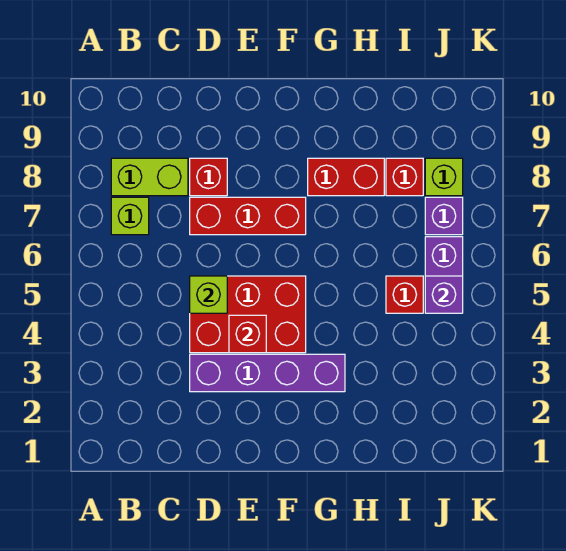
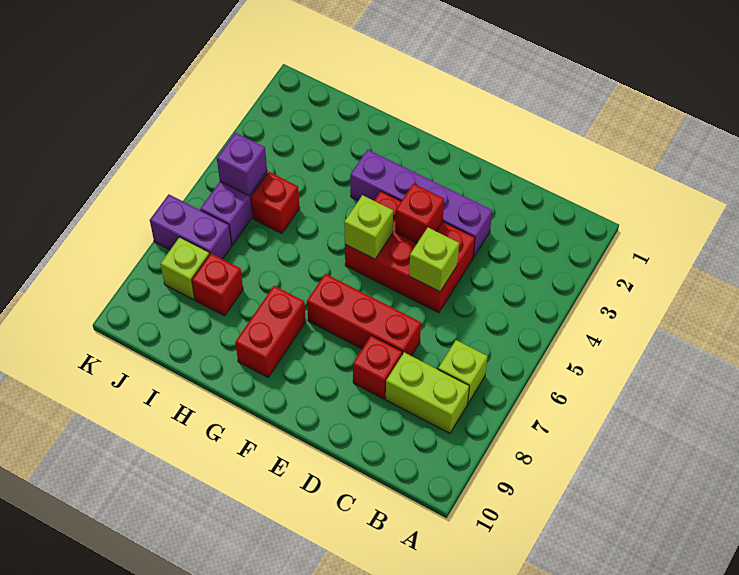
none -> lime brick F5 level 2
red brick G8:H8 level 1 -> red brick G8:G9 level 1
purple brick J7 level 1 -> purple brick J7:K7 level 1

